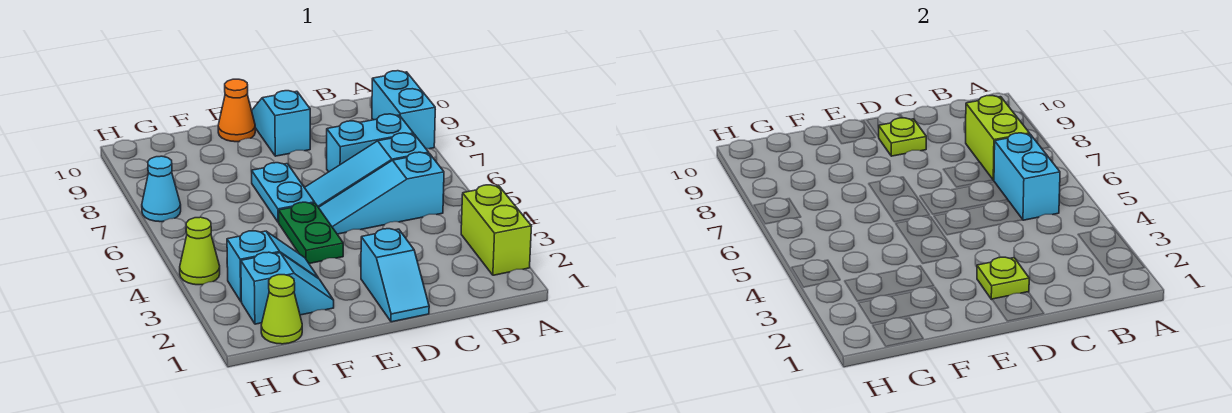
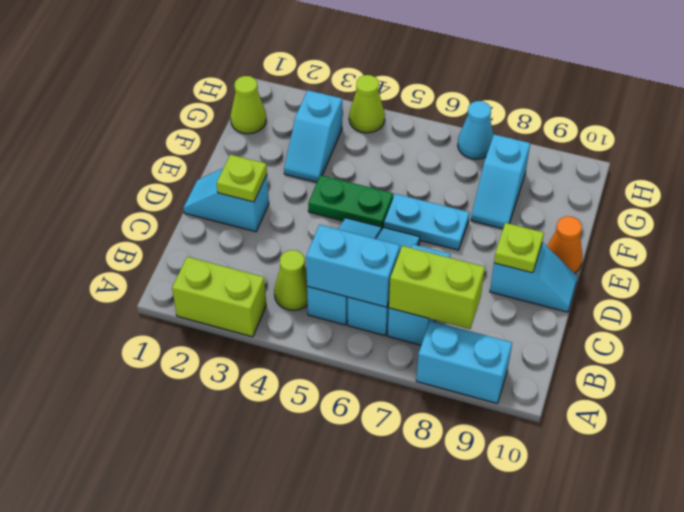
none -> lime cone B4 level 1
cyan slope F2:G2 level 1 top G -> cyan slope F8:G8 level 1 top G

